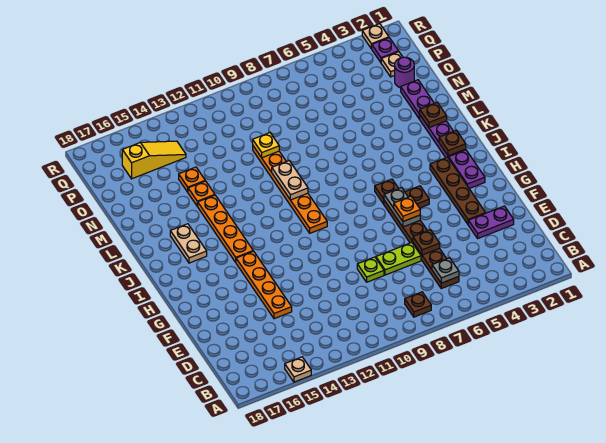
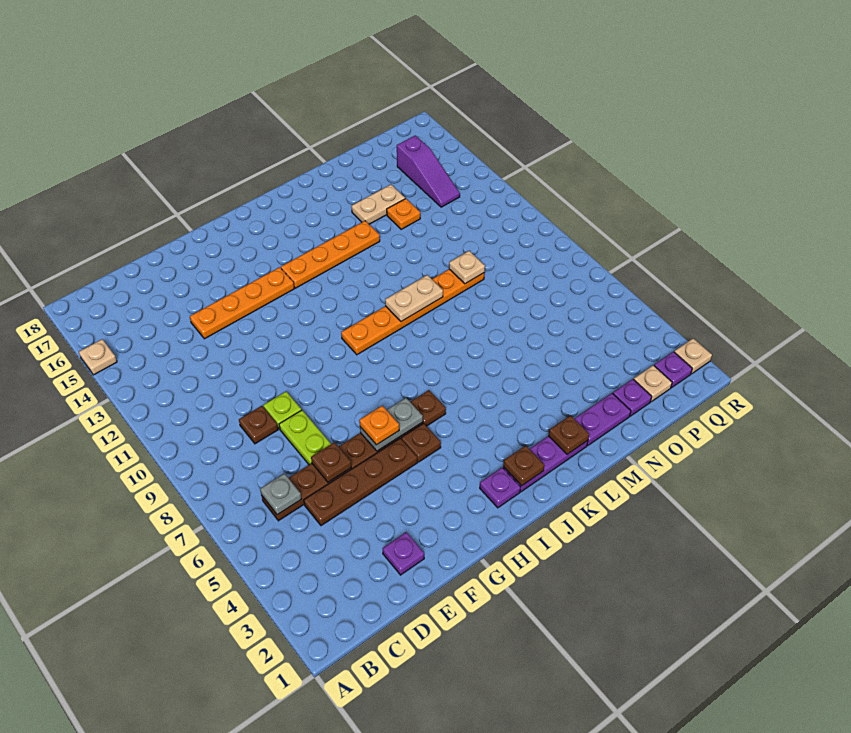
brown plate B8 level 1 -> brown plate D9 level 1
purple plate E2:E3 level 1 -> purple plate E2 level 1
brown plate F3:I3 level 1 -> brown plate D5:G5 level 1
purple plate H2:I2 level 1 -> purple plate I2 level 1
tan plate J16:K16 level 1 -> tan plate M15:N15 level 1
orange plate M14 level 1 -> none
yellow plate N10 level 2 -> tan plate N10 level 2
purple round brick O2 level 1 -> purple plate O2 level 1
yellow slope P14:P16 level 1 top 16 -> purple slope P14:P16 level 1 top 16

